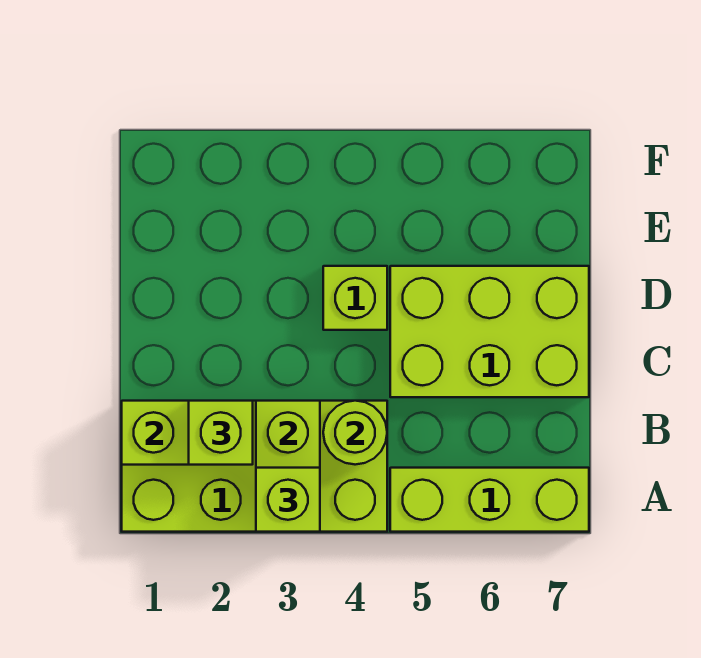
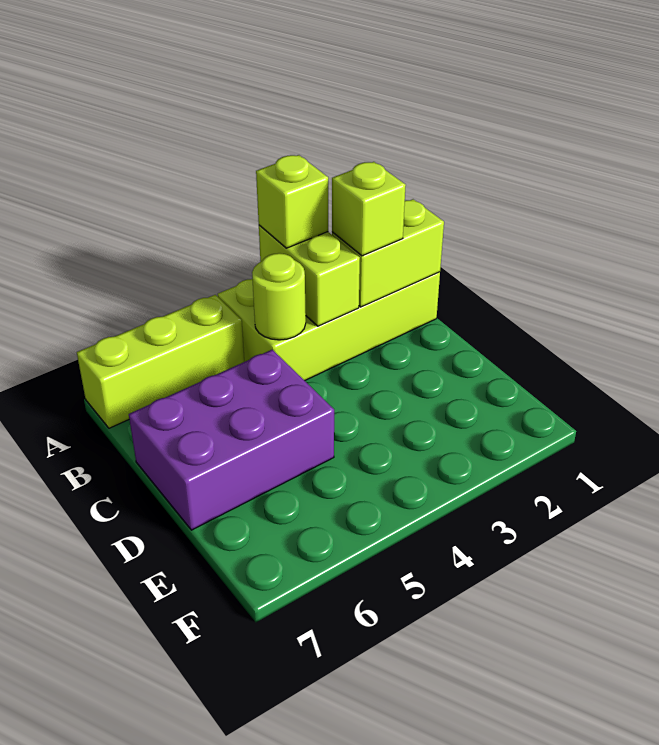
lime brick C5:D7 level 1 -> purple brick C5:D7 level 1
lime brick D4 level 1 -> none

